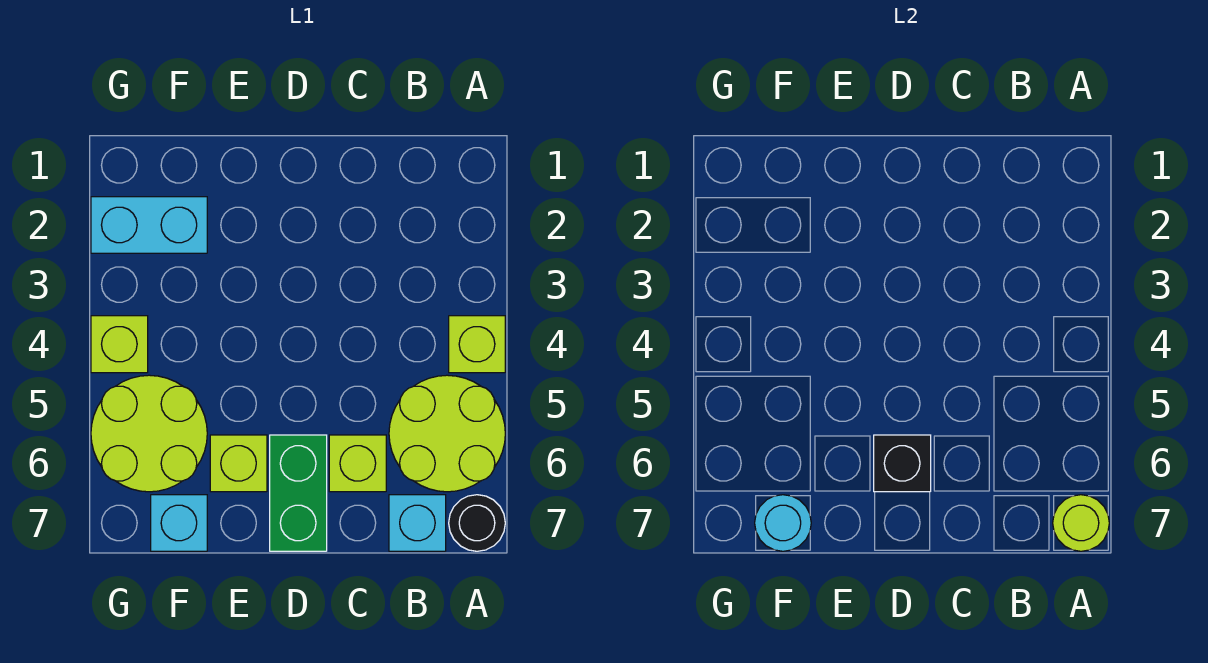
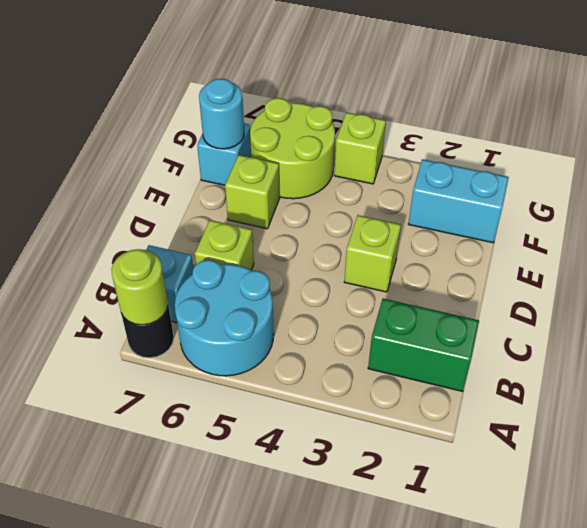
lime brick A4 level 1 -> lime brick D3 level 1
lime round brick A5:B6 level 1 -> cyan round brick A5:B6 level 1
green brick D6:D7 level 1 -> green brick B1:B2 level 1
black brick D6 level 2 -> none
cyan brick F2:G2 level 1 -> cyan brick F1:F2 level 1

